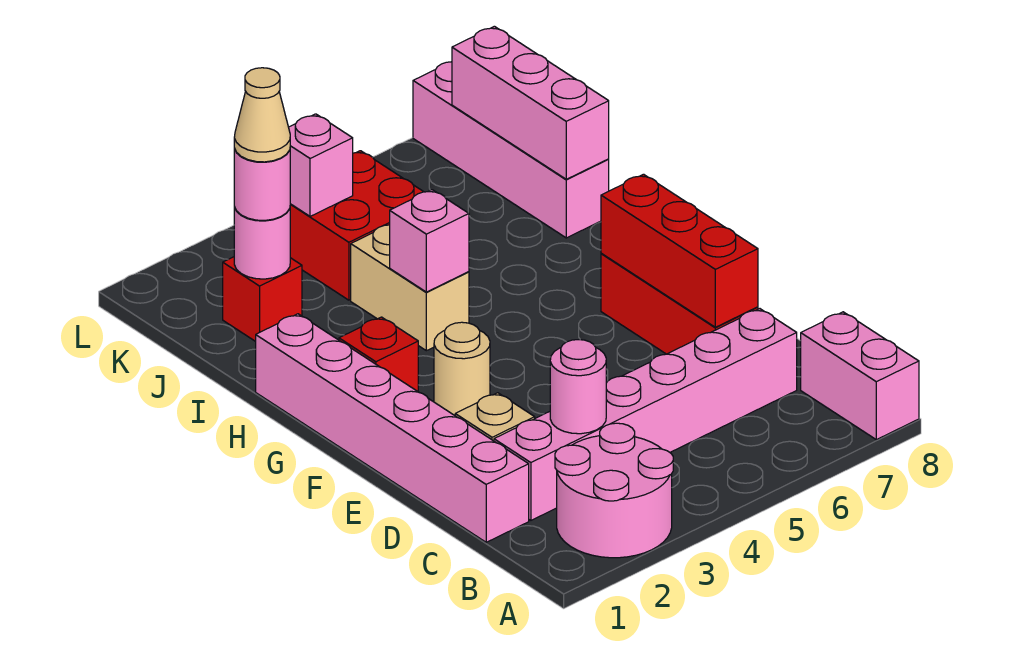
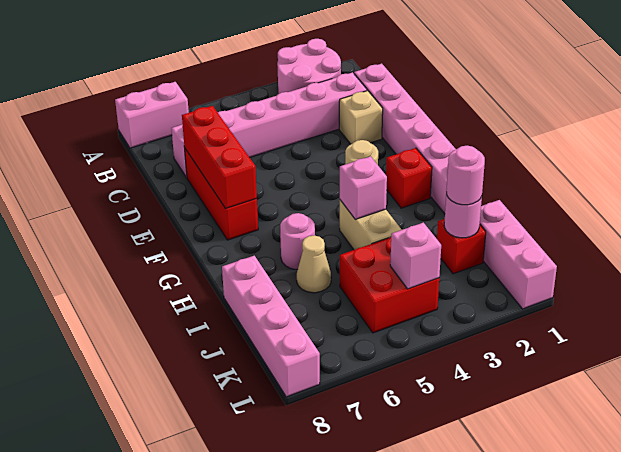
pink brick A8:B8 level 1 -> pink brick A7:A8 level 1
pink round brick C3 level 2 -> pink round brick H6 level 1
pink brick I8:K8 level 2 -> pink brick J1:L1 level 1
tan cone J2 level 4 -> tan cone I6 level 1

